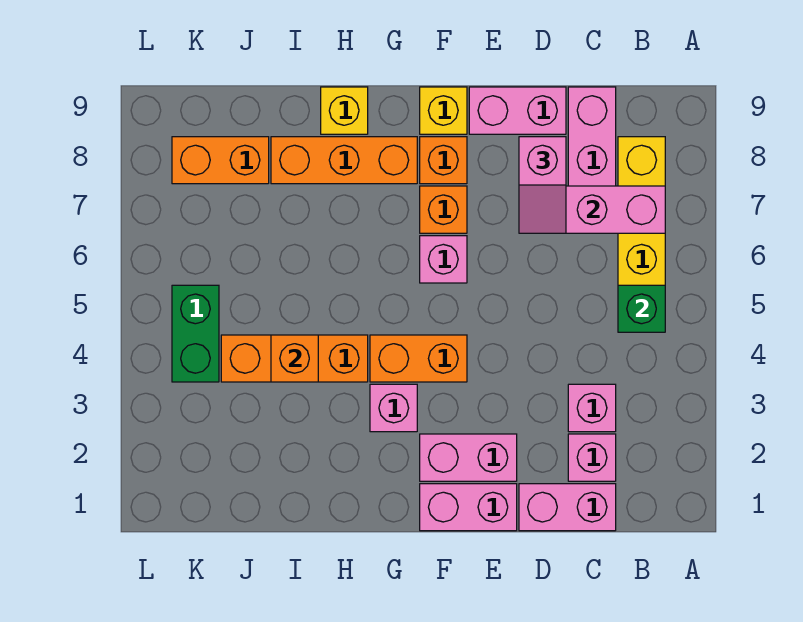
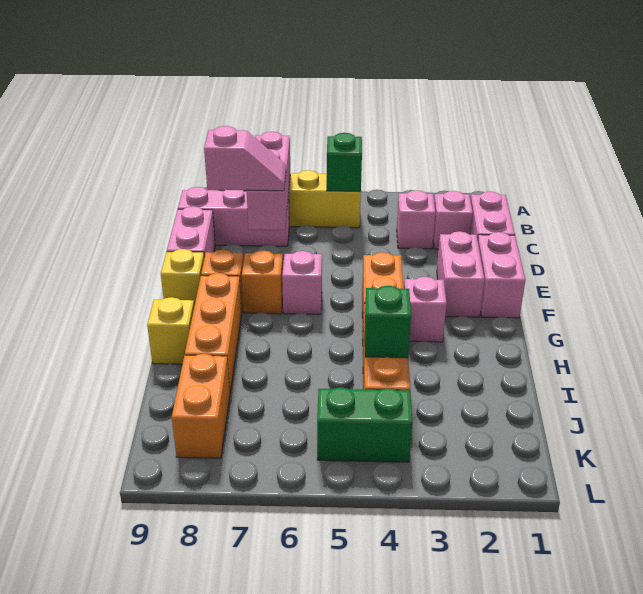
orange brick I4 level 2 -> green brick I4 level 2

